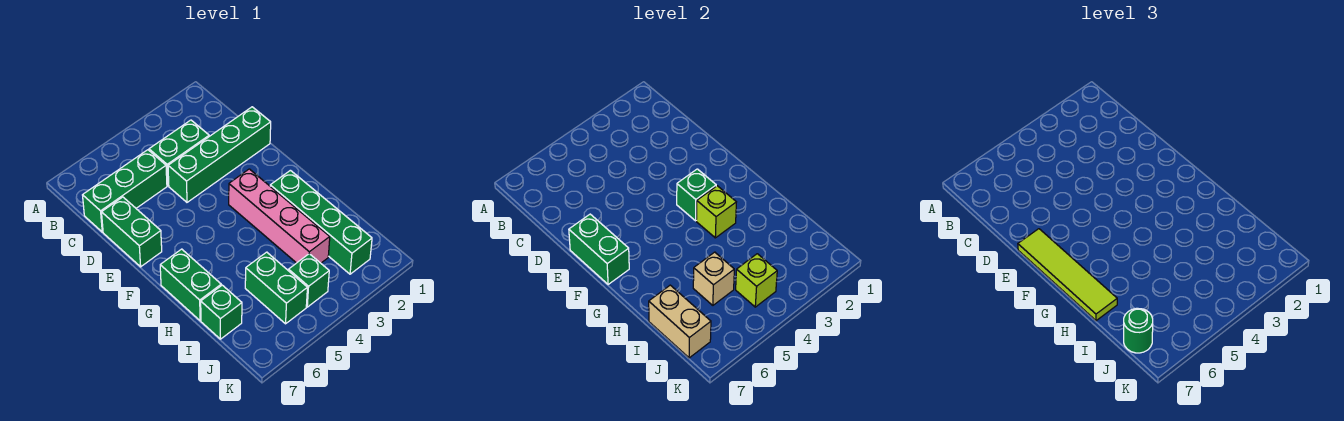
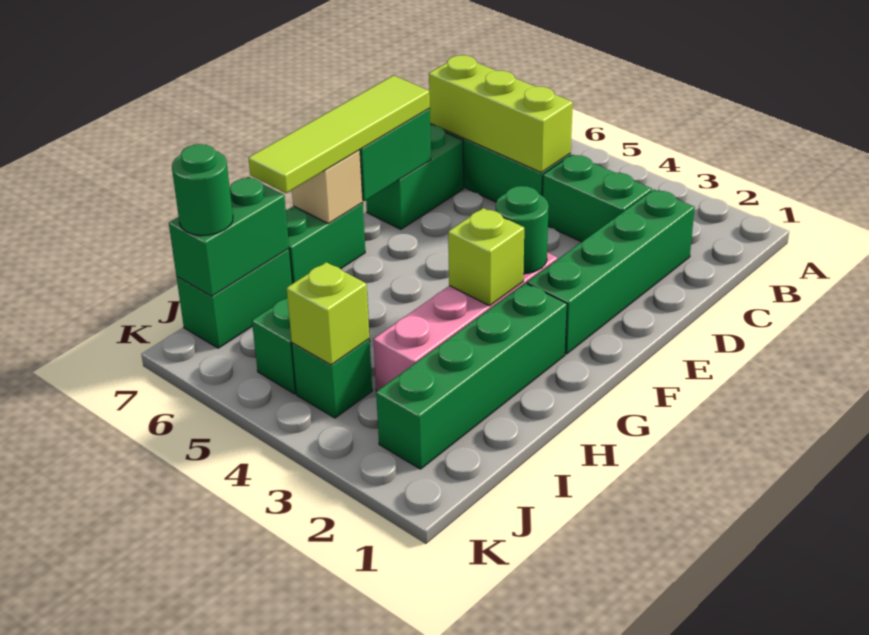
none -> lime brick C5:C7 level 2
green brick D1:D4 level 1 -> green brick C2:F2 level 1
green brick F3 level 2 -> green round brick F3 level 2
tan brick I5 level 2 -> tan brick G7 level 2
green brick I7 level 1 -> green brick I7:J7 level 1
tan brick I7:J7 level 2 -> green brick I7:J7 level 2

